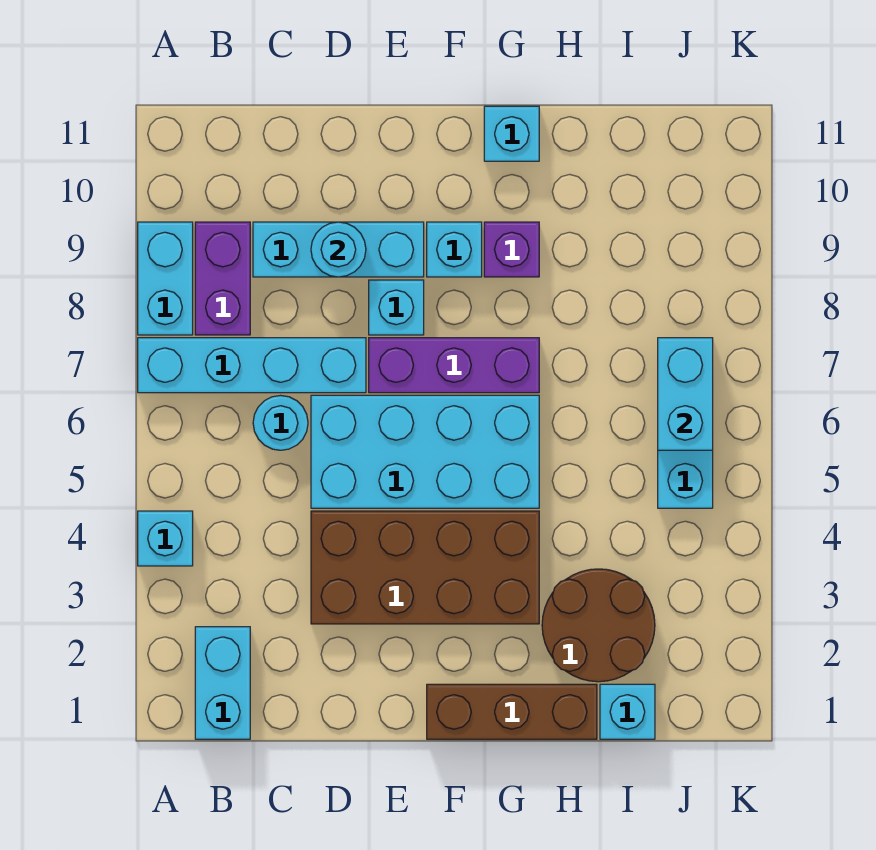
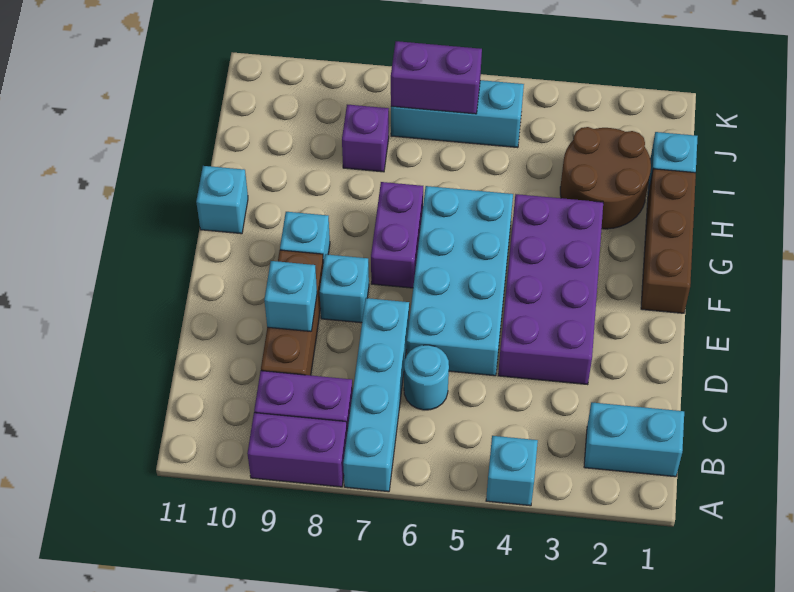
cyan brick A8:A9 level 1 -> purple brick A8:A9 level 1
cyan brick C9:E9 level 1 -> brown brick C9:E9 level 1
brown brick D3:G4 level 1 -> purple brick D3:G4 level 1
cyan round brick D9 level 2 -> cyan brick D9 level 2
purple brick E7:G7 level 1 -> purple brick F7:G7 level 1
purple brick G9 level 1 -> purple brick I8 level 1
cyan brick J6:J7 level 2 -> purple brick J6:J7 level 2

